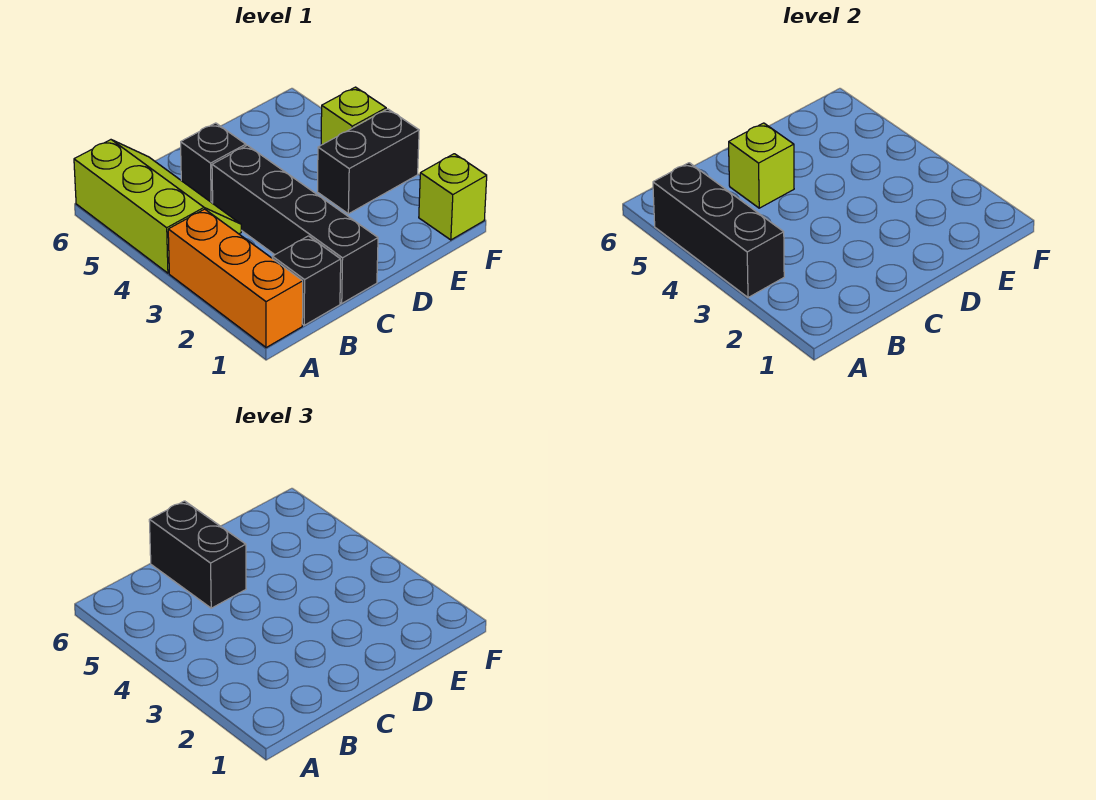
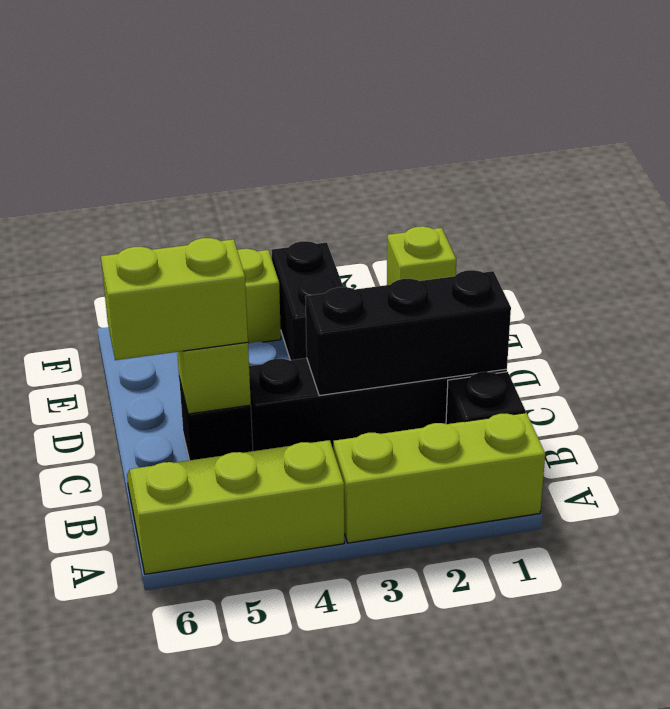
orange brick A1:A3 level 1 -> lime brick A1:A3 level 1
black brick A3:A5 level 2 -> black brick C1:C3 level 2
black brick C5:C6 level 3 -> lime brick C5:C6 level 3

